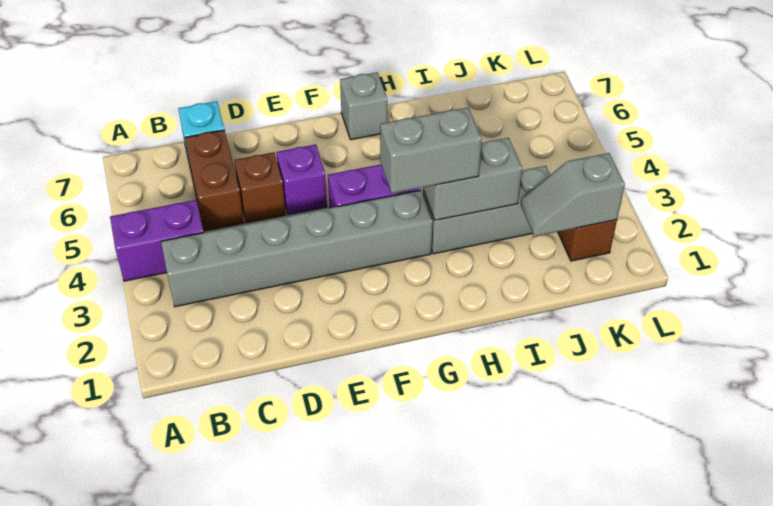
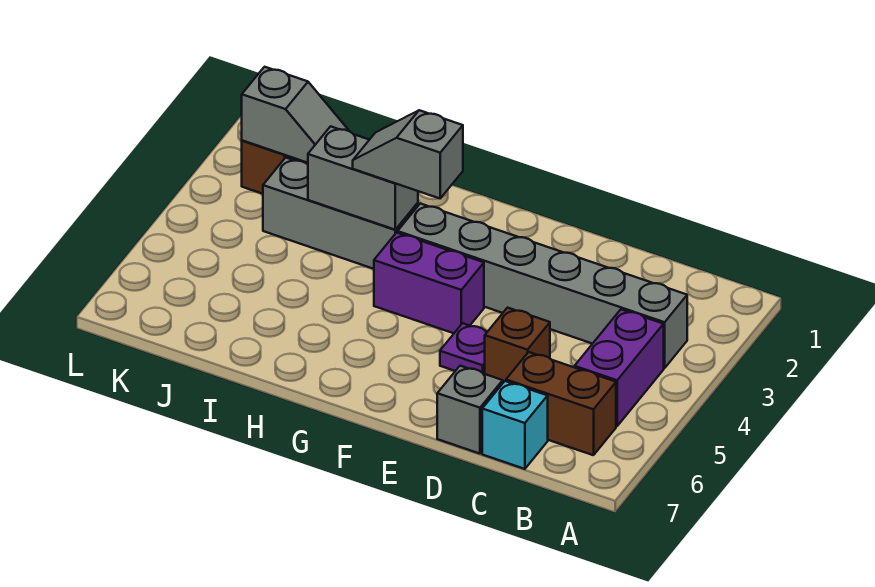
purple brick A4:B4 level 1 -> purple brick B4:B5 level 1
brown brick C5:C6 level 1 -> brown brick B6:C6 level 1
purple brick E5 level 1 -> purple plate E5 level 1
grey brick G3:H3 level 3 -> grey slope G3:H3 level 3 top G
grey brick G7 level 1 -> grey brick D7 level 1

